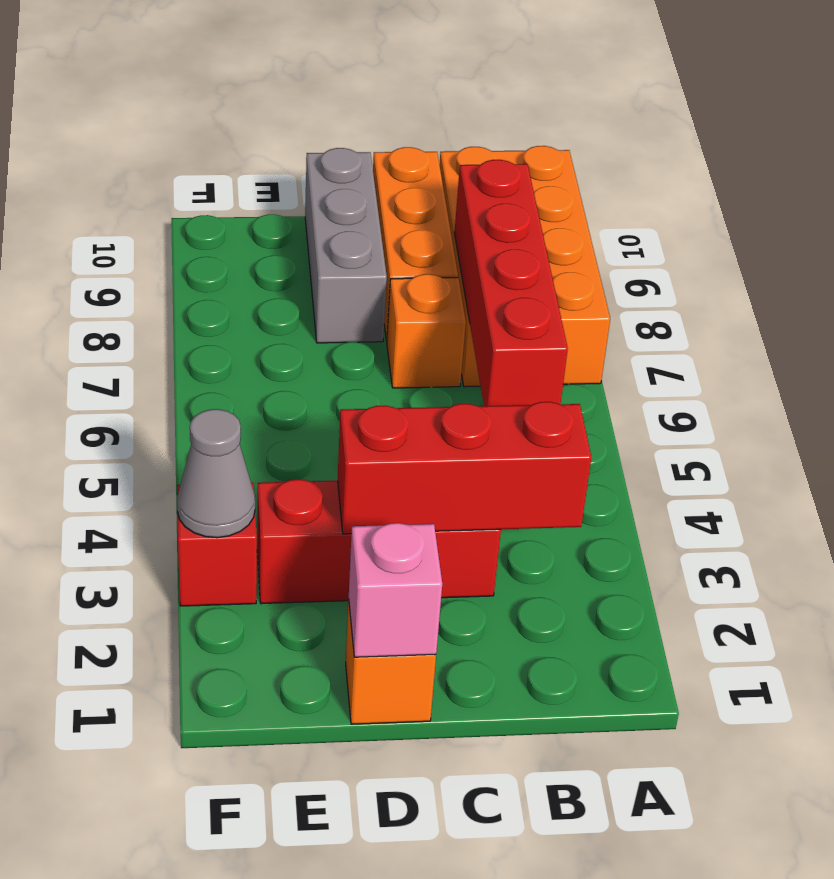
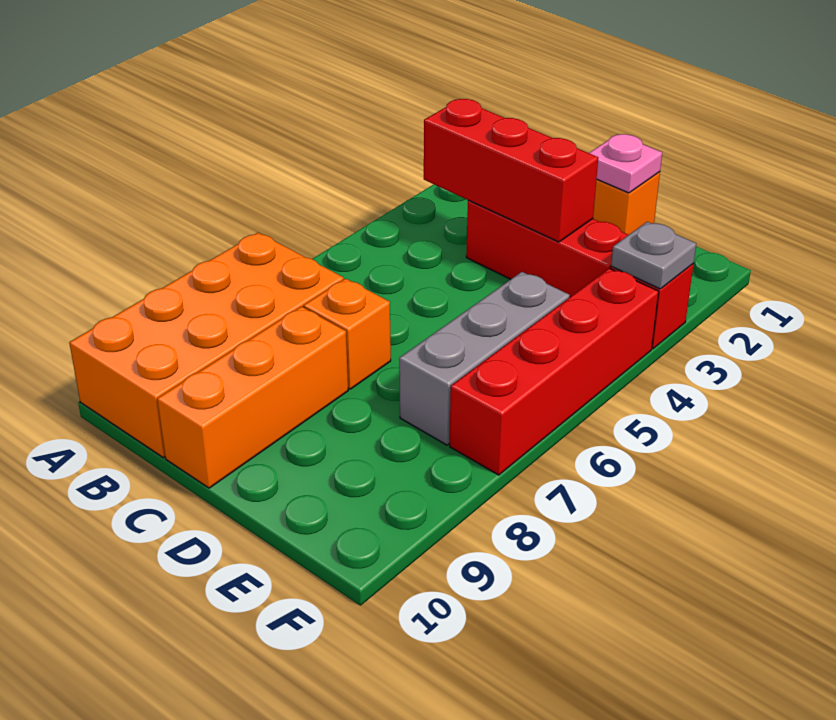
red brick B5:B8 level 2 -> red brick F4:F7 level 1
pink brick D1 level 2 -> pink plate D1 level 2
grey brick D8:D10 level 1 -> grey brick E5:E7 level 1
grey cone F3 level 2 -> grey plate F3 level 2

